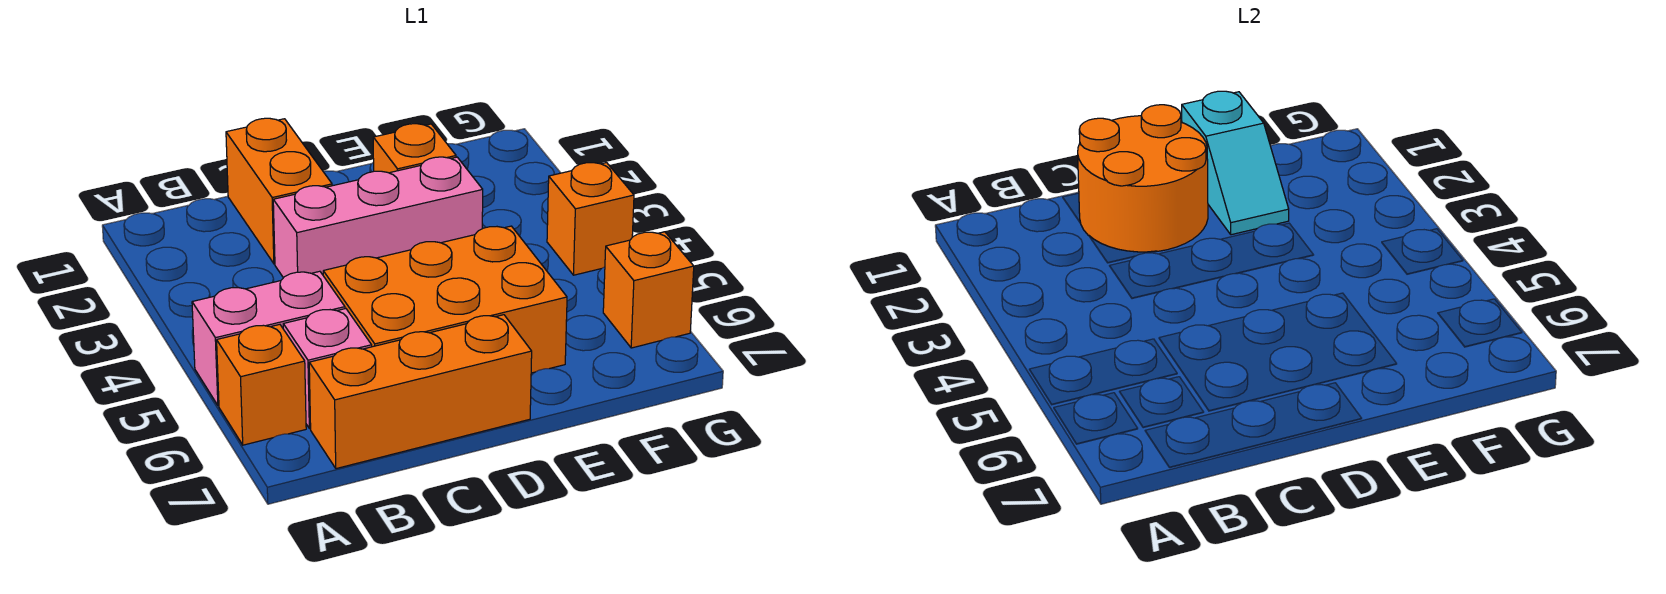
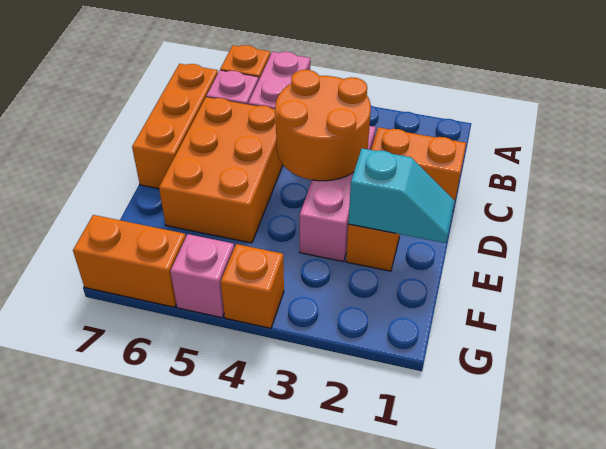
orange round brick C1:D2 level 2 -> orange round brick C3:D4 level 2
cyan slope E1:E2 level 2 top 1 -> cyan slope E1:E2 level 2 top 2
none -> pink brick G5 level 1
orange brick G6 level 1 -> orange brick G6:G7 level 1

